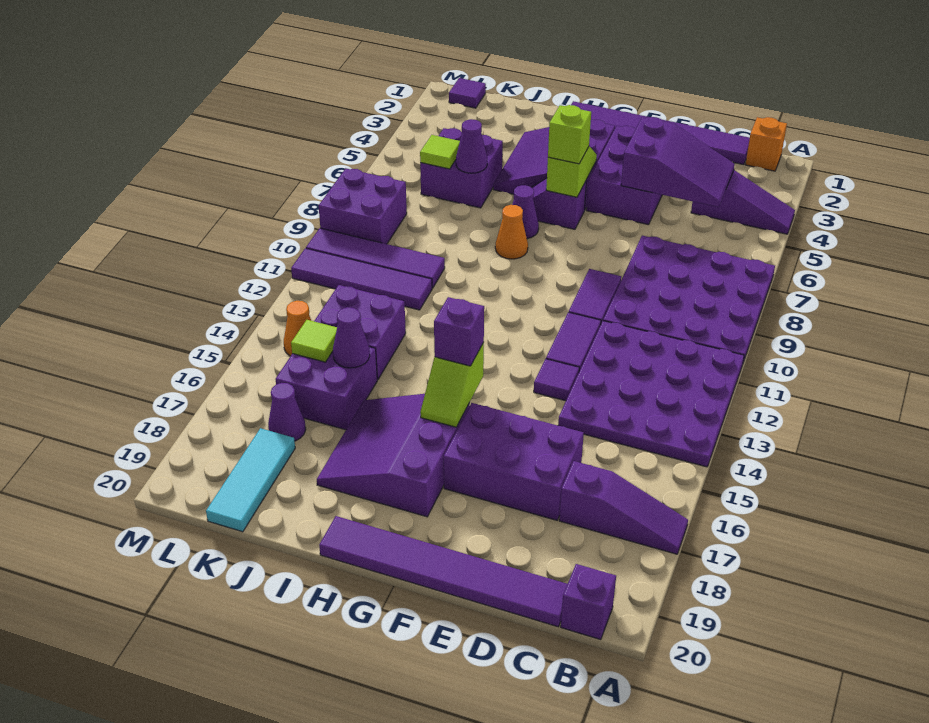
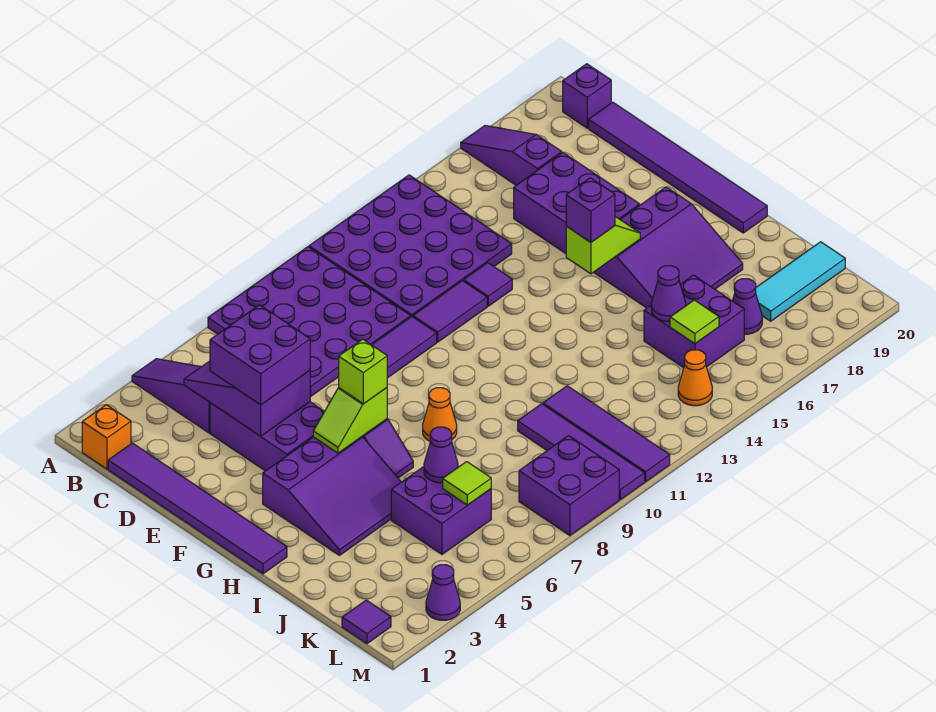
purple brick E3:F5 level 1 -> purple brick D4:F5 level 1
purple cone H7 level 1 -> purple cone M3 level 1
purple brick J13:K14 level 1 -> purple brick D4:E5 level 3

